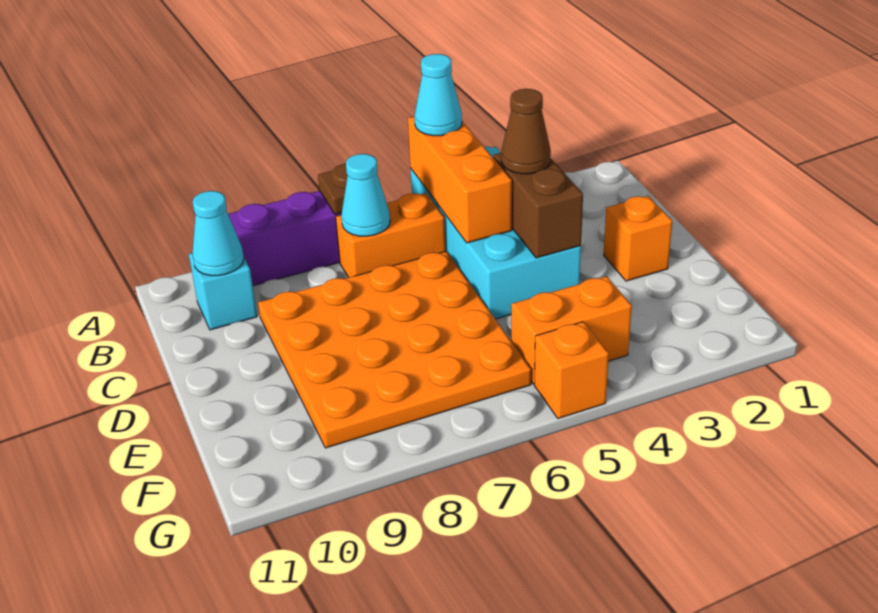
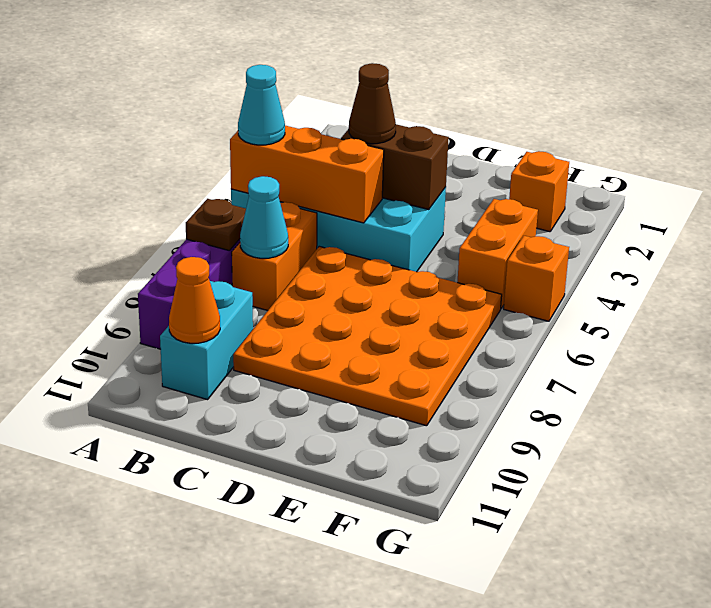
cyan brick B10 level 1 -> cyan brick B9:B10 level 1
cyan cone B10 level 2 -> orange cone B10 level 2
orange brick D2 level 1 -> orange brick F2 level 1

